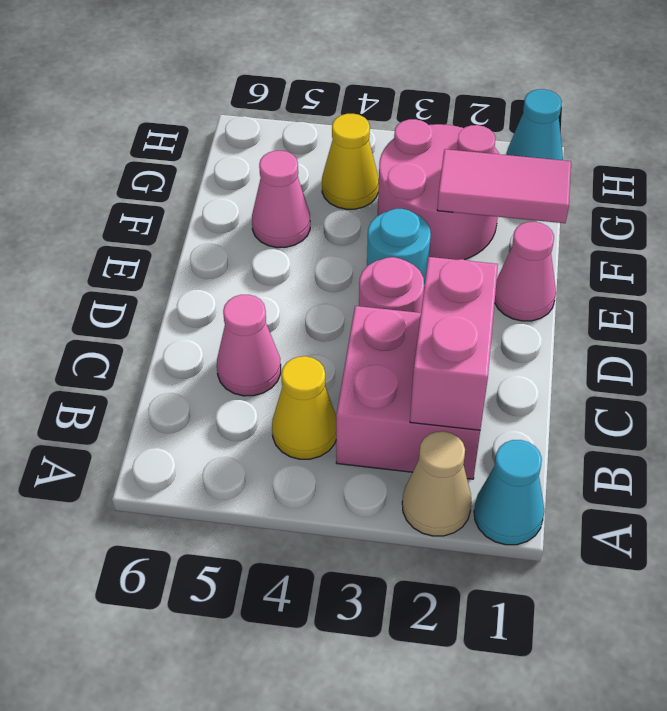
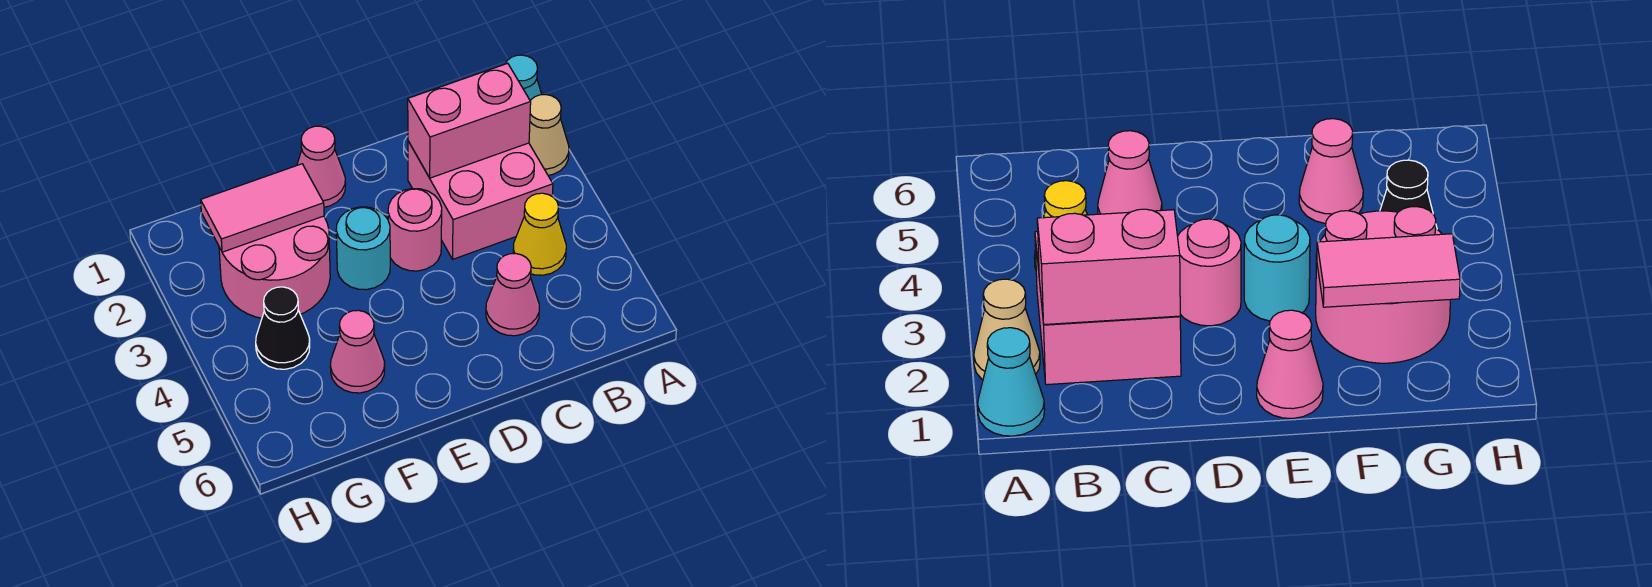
pink tile F1:F2 level 2 -> pink tile F2:G2 level 2
yellow cone G4 level 1 -> black cone G4 level 1
cyan cone H1 level 1 -> none

